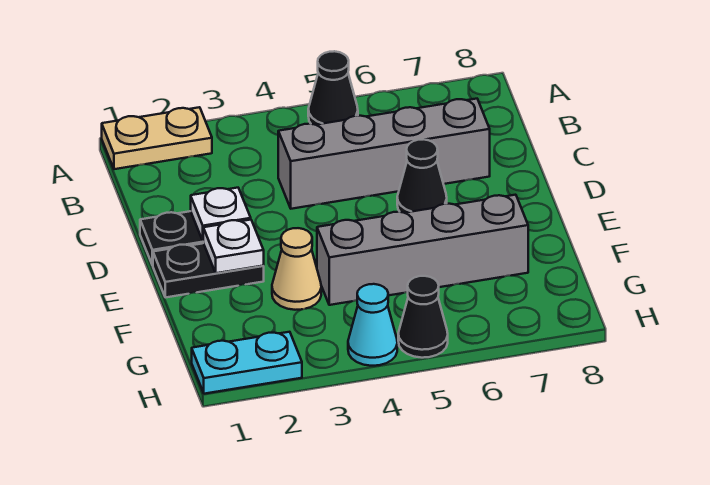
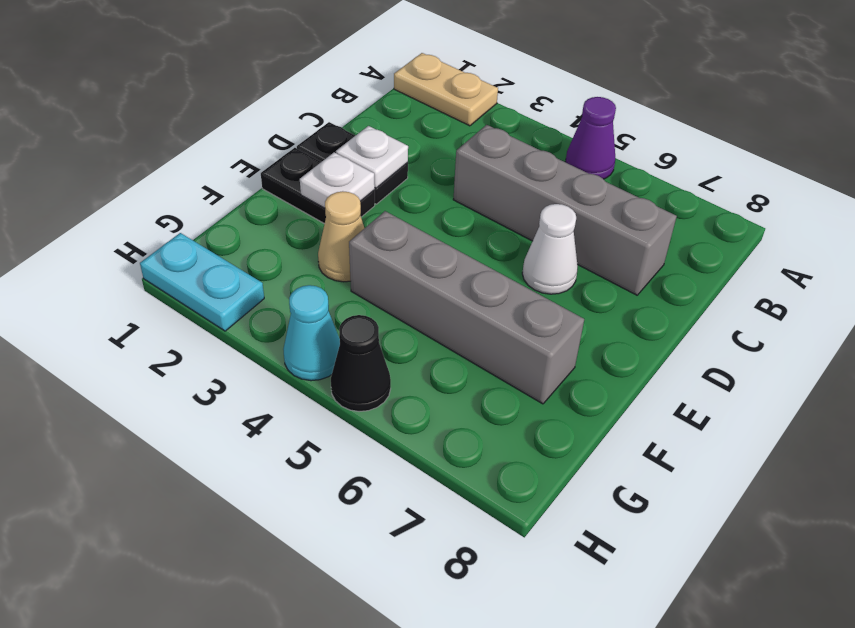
black cone A5 level 1 -> purple cone A5 level 1
black cone D6 level 1 -> white cone D6 level 1

